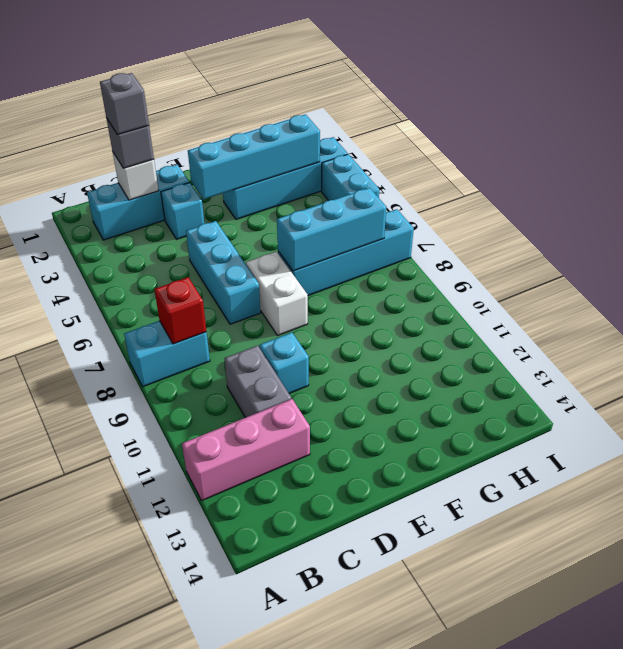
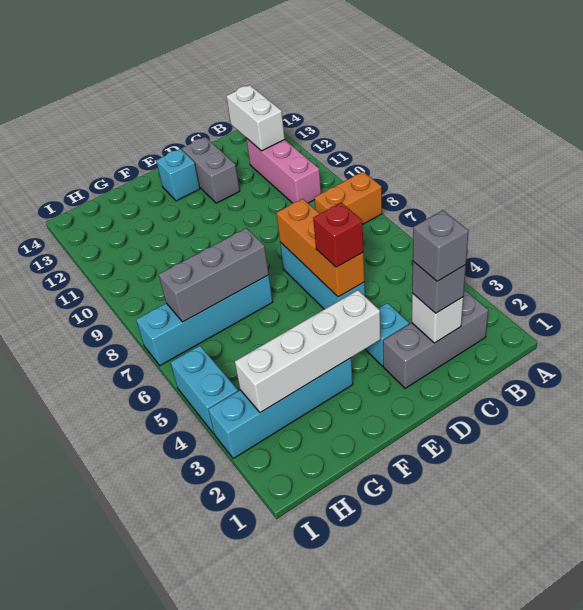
cyan brick A8:B8 level 1 -> orange brick A8:B8 level 1
pink brick A12:C12 level 1 -> pink brick B10:B12 level 1
cyan brick B2:D2 level 1 -> grey brick B2:D2 level 1
red brick B8 level 2 -> red brick D5 level 3
grey brick C10:C11 level 1 -> grey brick D12:D13 level 1
none -> orange brick D5:D7 level 2
cyan brick D10 level 1 -> cyan brick E13 level 1
cyan brick E3:H3 level 2 -> white brick E3:H3 level 2
white brick E7:E8 level 1 -> white brick B12:B13 level 2
cyan brick F7:H7 level 2 -> grey brick F7:H7 level 2

